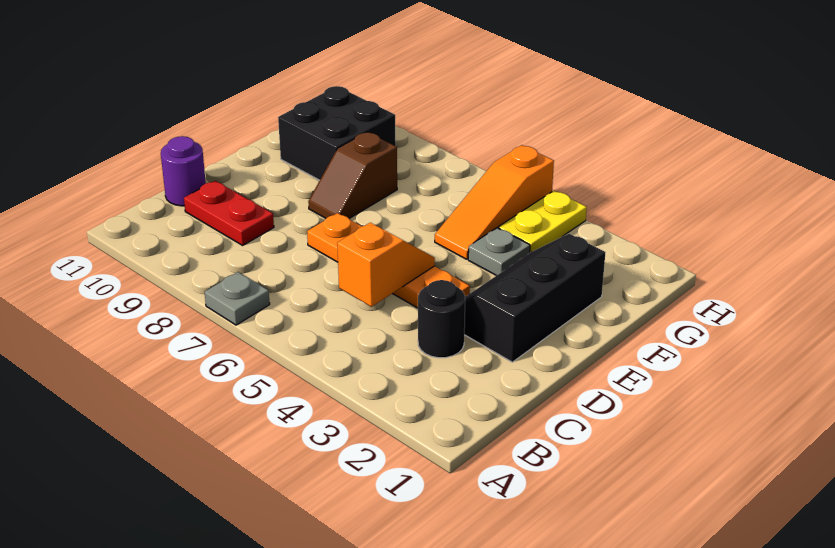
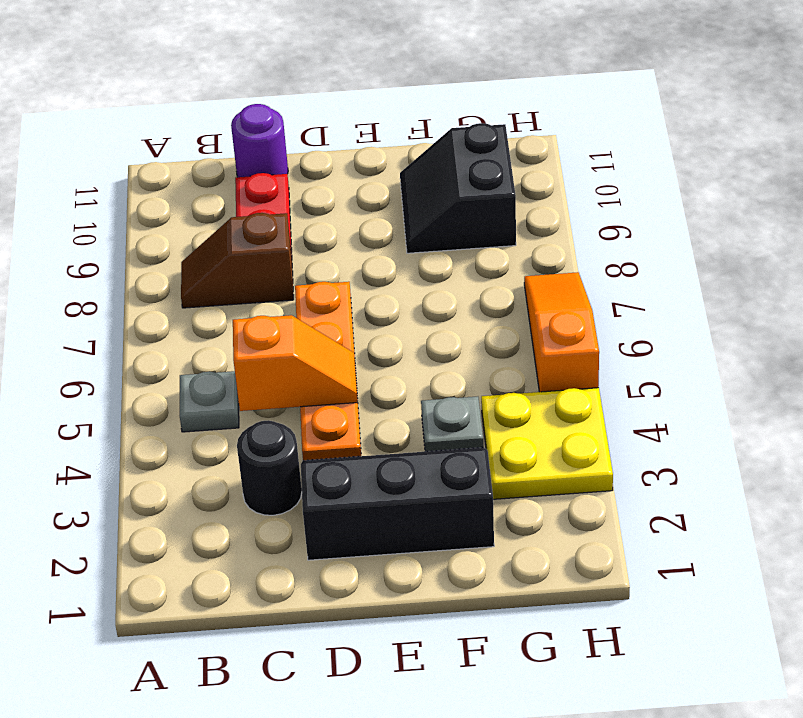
grey plate A7 level 1 -> grey plate B5 level 1
brown slope E8:F8 level 1 top F -> brown slope B8:C8 level 1 top C
orange slope F5:H5 level 1 top H -> orange slope H5:H7 level 1 top 5
black brick F9:G10 level 1 -> black slope F9:G10 level 1 top G
yellow plate G4:H4 level 1 -> yellow plate G3:H4 level 1

